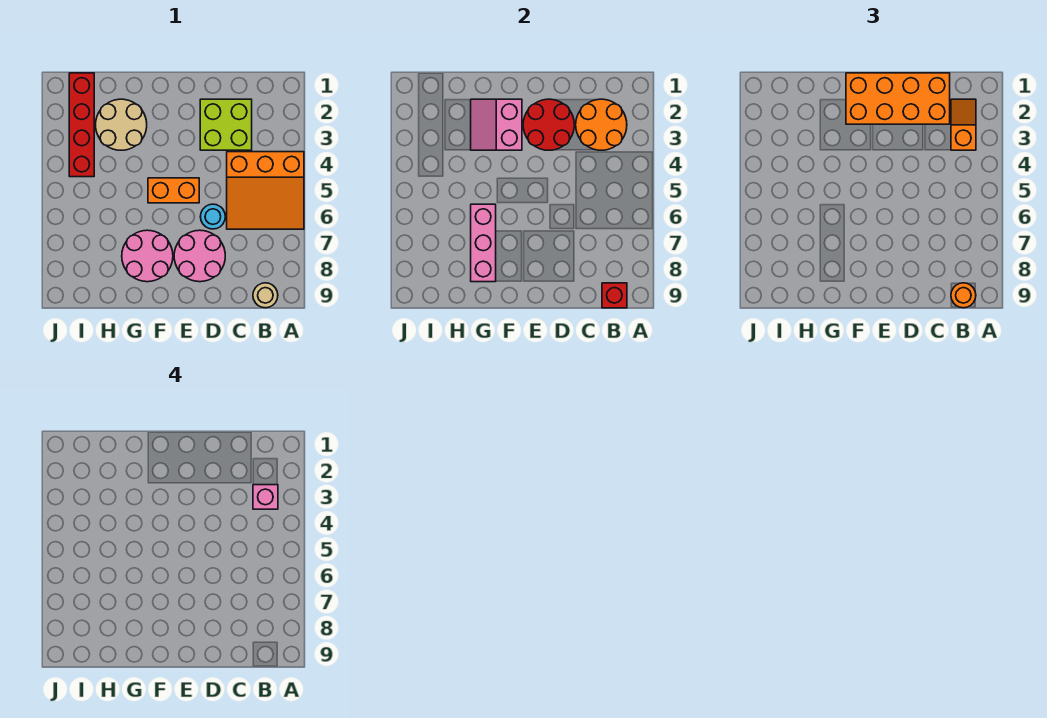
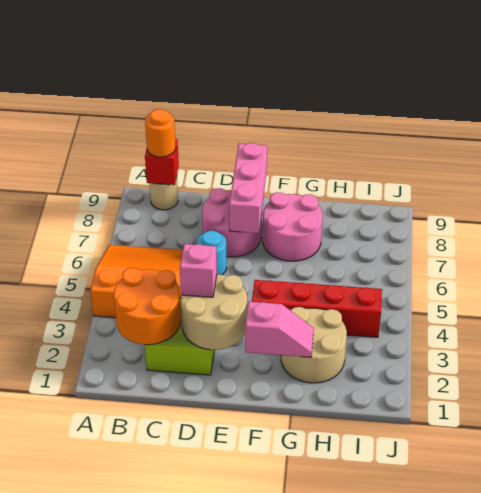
orange slope B2:B3 level 3 top 3 -> none
pink brick B3 level 4 -> pink brick D3 level 3
orange brick C1:F2 level 3 -> none
red round brick D2:E3 level 2 -> tan round brick D2:E3 level 2
orange brick E5:F5 level 1 -> none
pink slope F2:G3 level 2 top F -> pink slope F2:G2 level 2 top F
pink brick G6:G8 level 2 -> pink brick E7:E9 level 2
red brick I1:I4 level 1 -> red brick F4:I4 level 1

